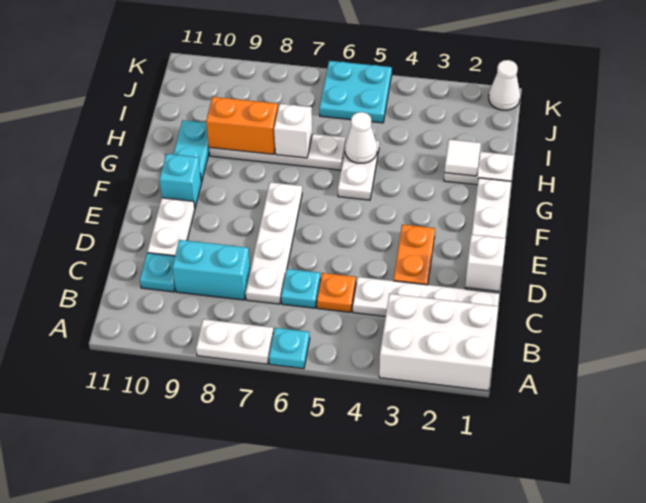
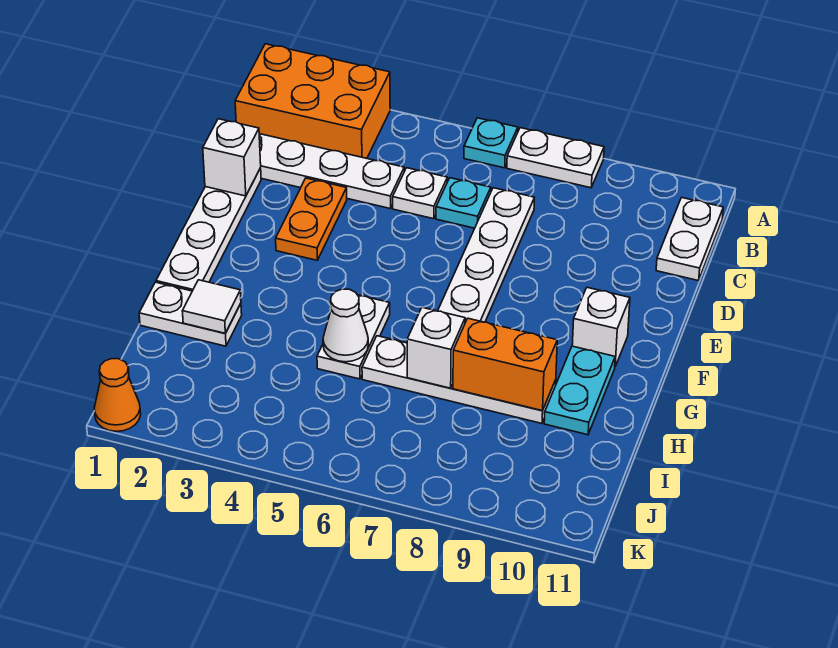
white brick A1:B3 level 1 -> orange brick A1:B3 level 1
orange plate C5 level 1 -> white plate C5 level 1
cyan brick C8:C9 level 1 -> none
cyan plate C10 level 1 -> none
white plate D10:E10 level 1 -> white plate B11:C11 level 1
cyan brick F10 level 1 -> white brick F10 level 1
cyan plate J5:K6 level 1 -> none
white cone K1 level 1 -> orange cone K1 level 1

